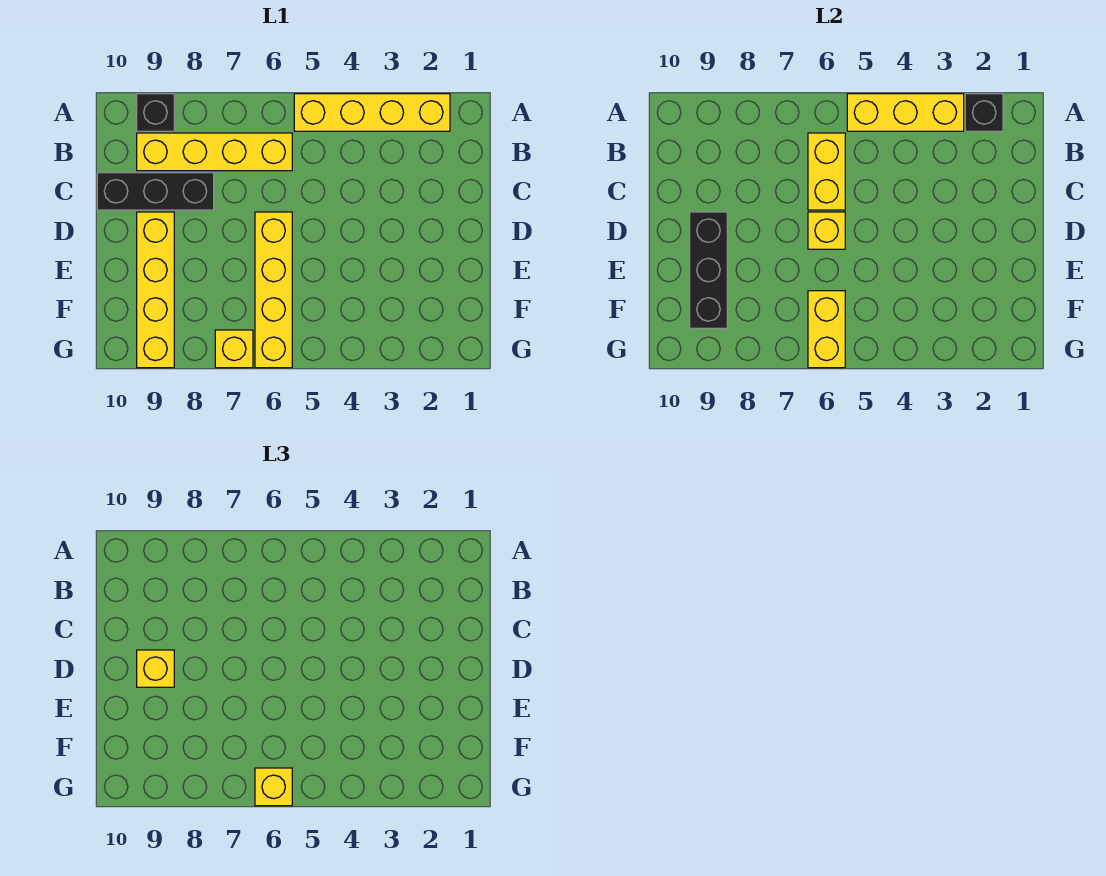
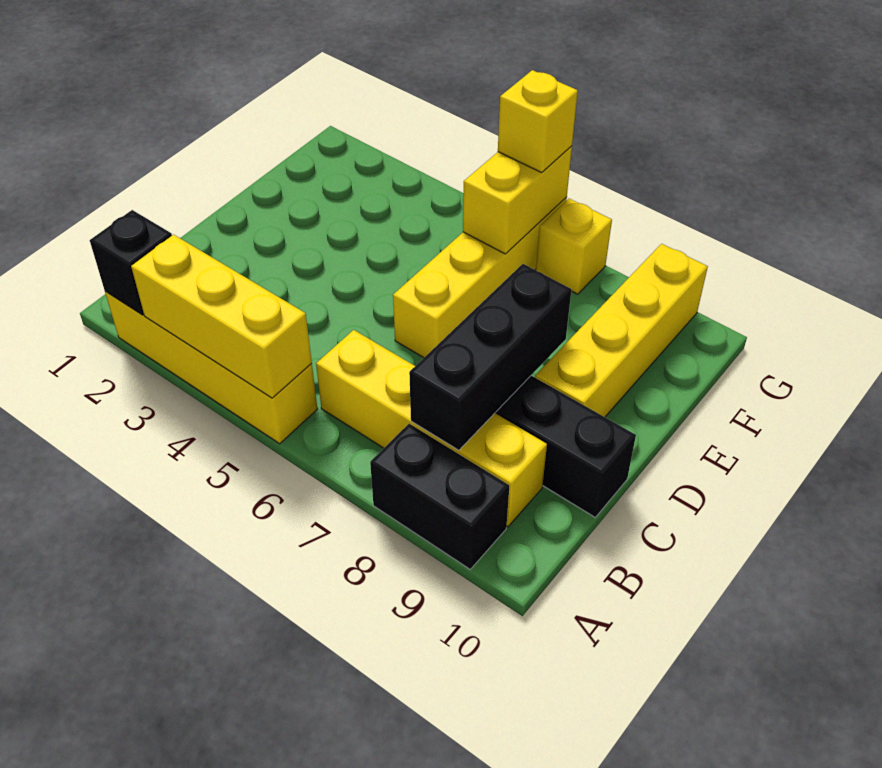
black brick A9 level 1 -> black brick A8:A9 level 1
yellow brick B6:C6 level 2 -> none
yellow brick D6 level 2 -> none
black brick D9:F9 level 2 -> black brick B8:D8 level 2
yellow brick D9 level 3 -> none

